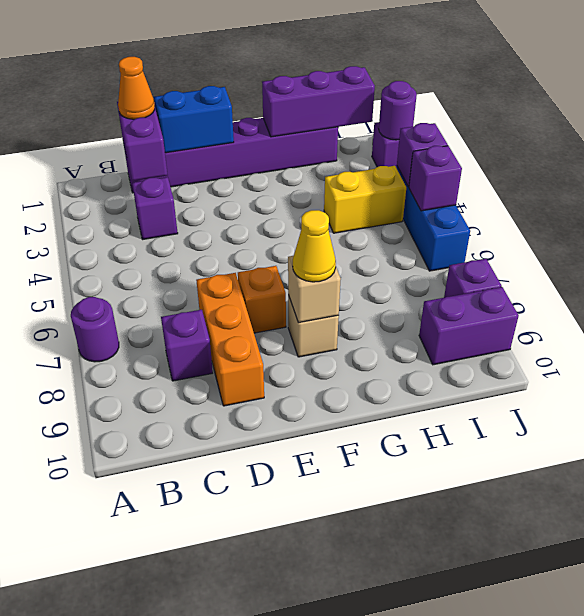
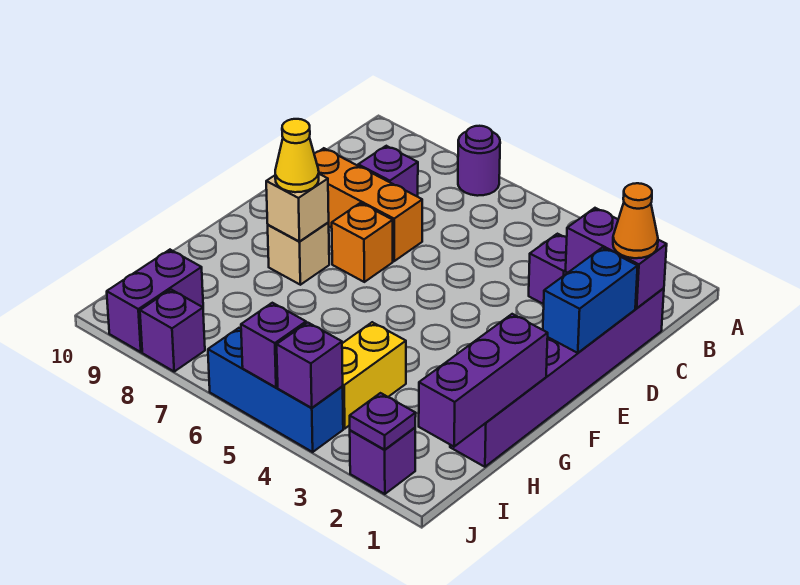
purple round brick J2 level 2 -> purple plate J2 level 2

